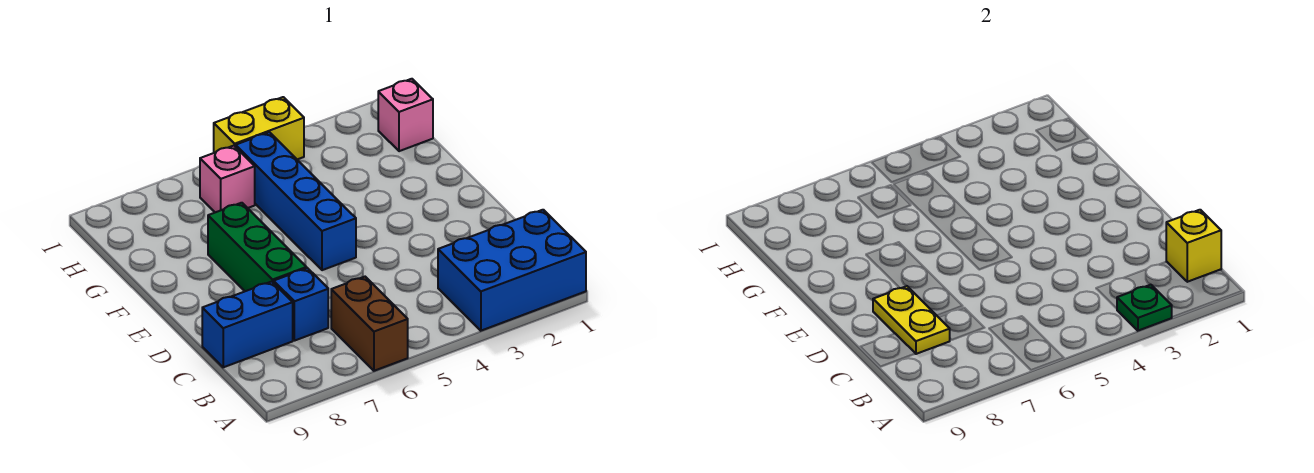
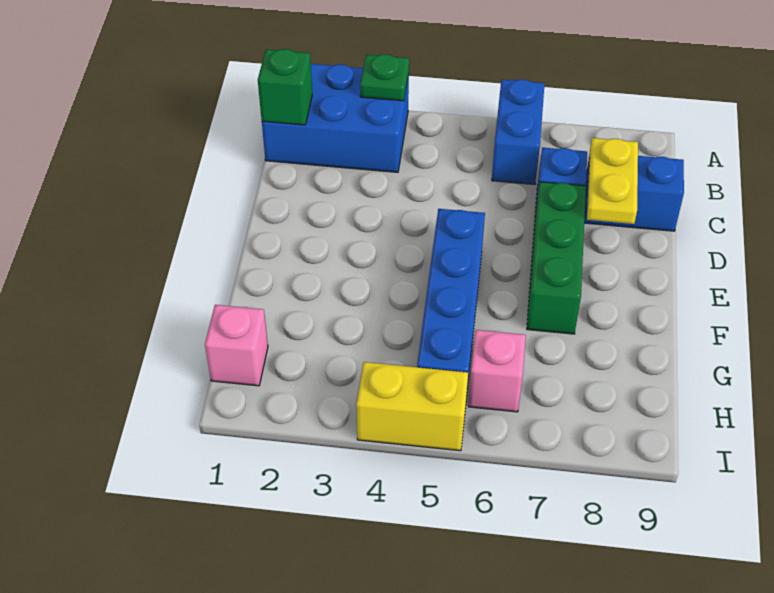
brown brick A6:B6 level 1 -> blue brick A6:B6 level 1
yellow brick B1 level 2 -> green brick B1 level 2

